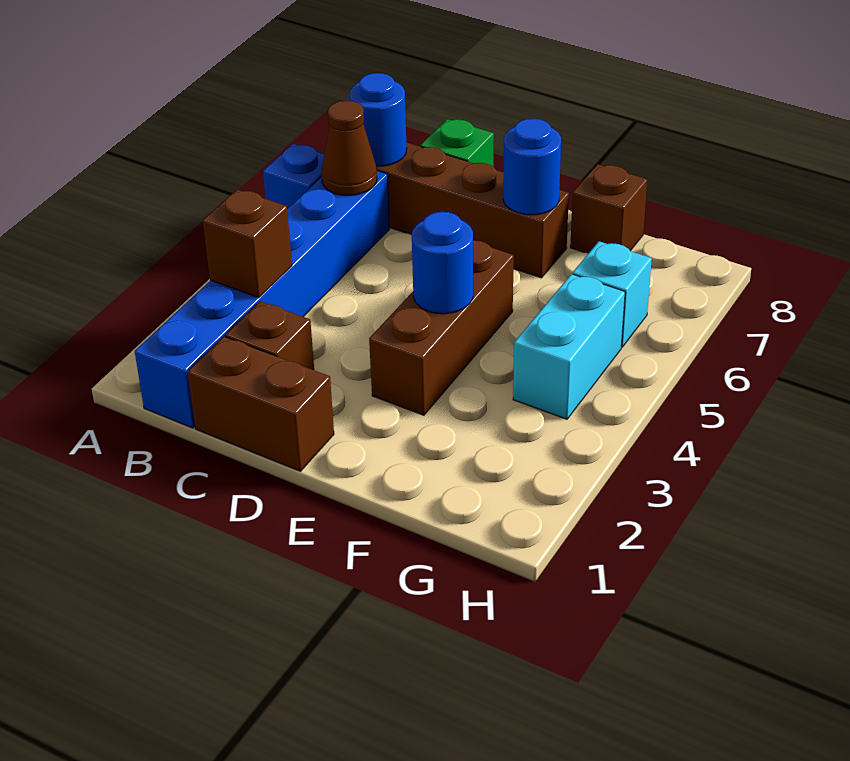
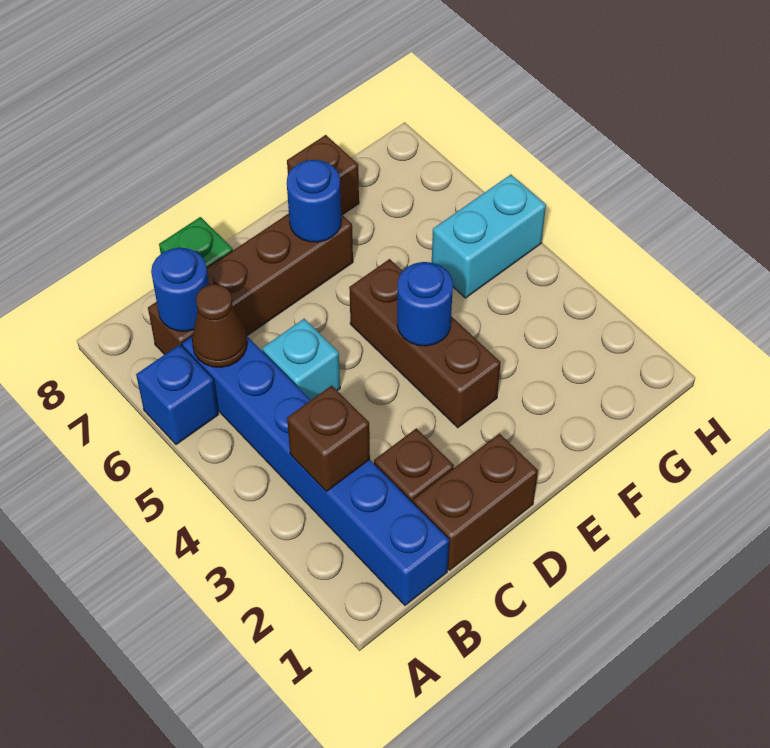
cyan brick G4:G5 level 1 -> cyan brick G5:H5 level 1
cyan brick G6 level 1 -> cyan brick C5 level 1

